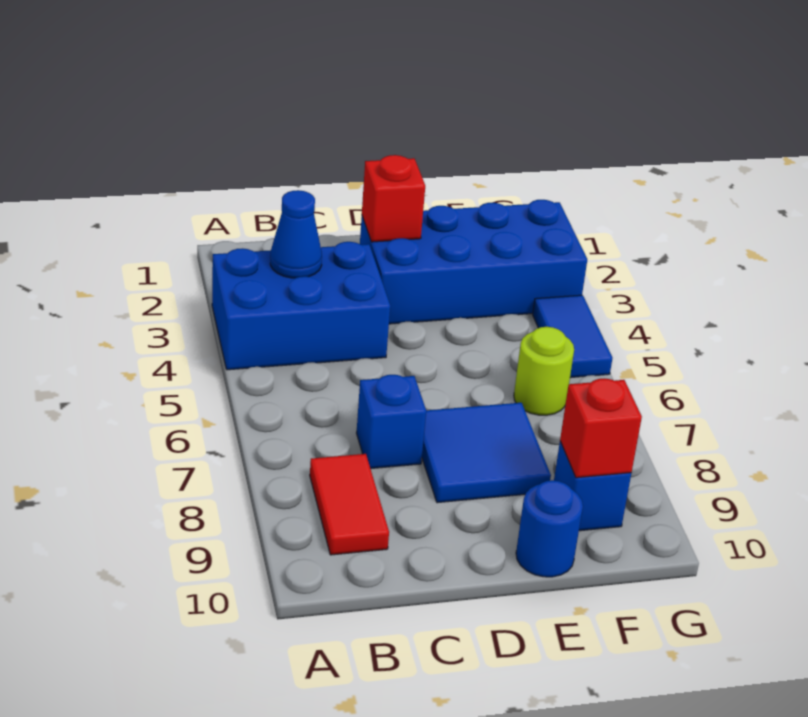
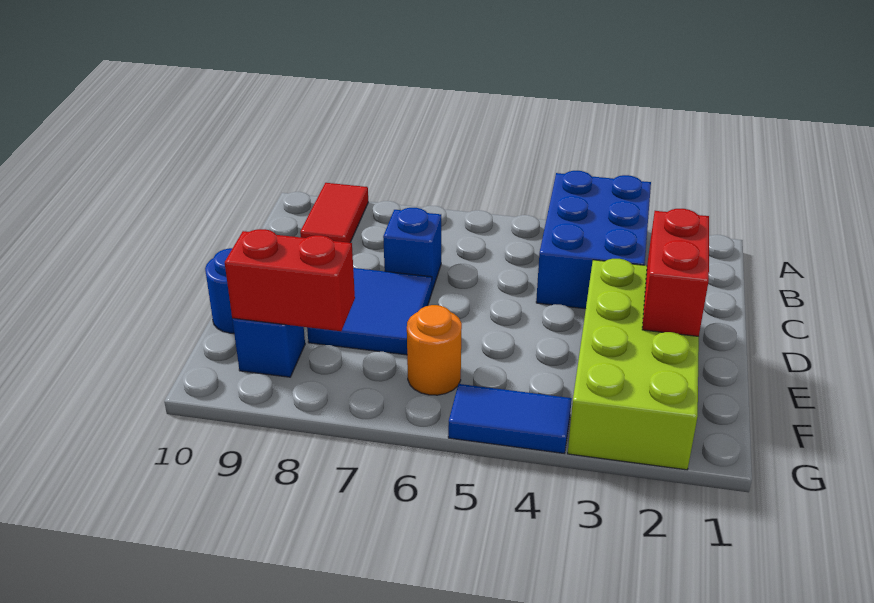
blue cone B3 level 2 -> none
red tile B8:B9 level 1 -> red tile A9:B9 level 1
blue brick D2:G3 level 1 -> lime brick D2:G3 level 1
red brick D2 level 2 -> red brick D2:E2 level 2
lime round brick F6 level 1 -> orange round brick F6 level 1
red brick F9 level 2 -> red brick F8:F9 level 2

